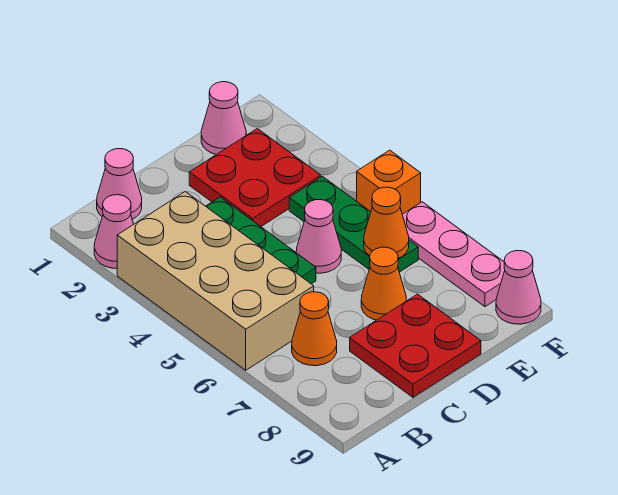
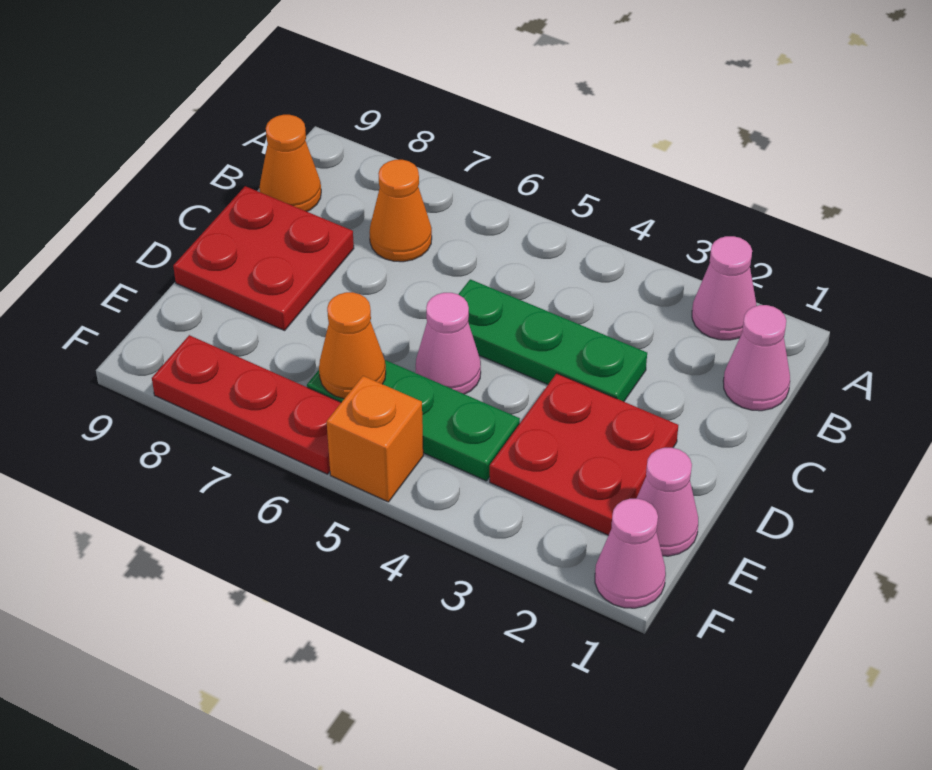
tan brick A3:B6 level 1 -> none
orange cone D7 level 1 -> orange cone B9 level 1
pink plate F6:F8 level 1 -> red plate F6:F8 level 1
pink cone F9 level 1 -> pink cone F1 level 1

